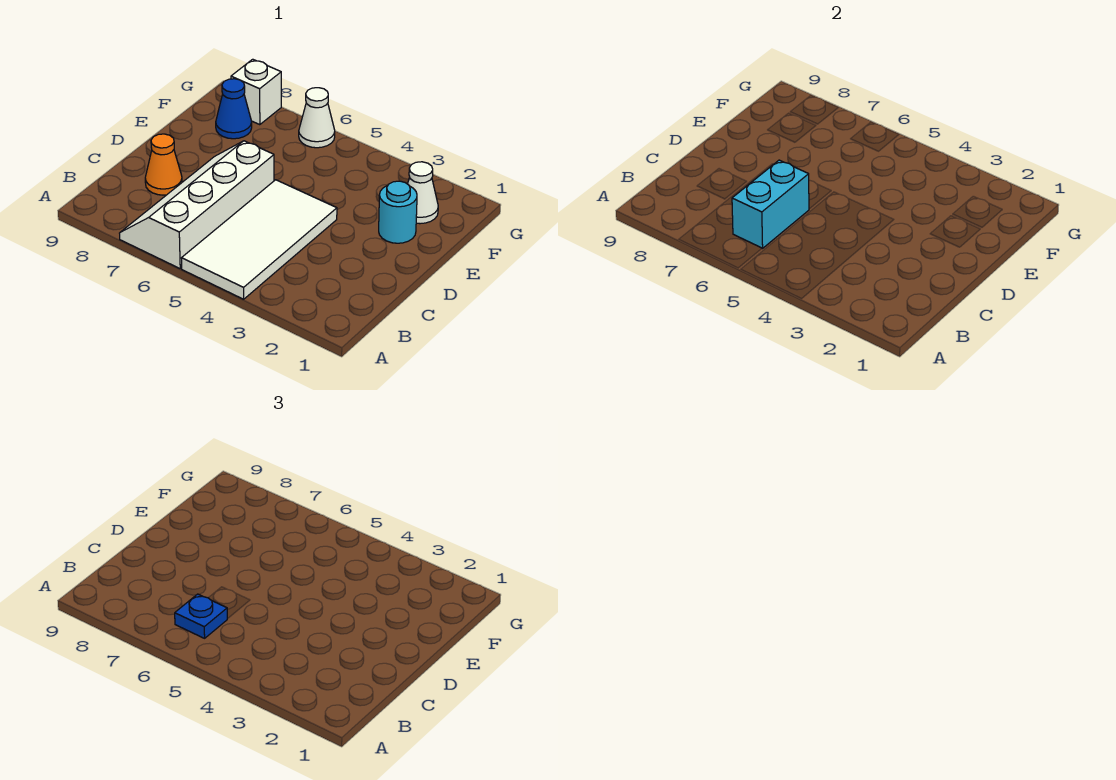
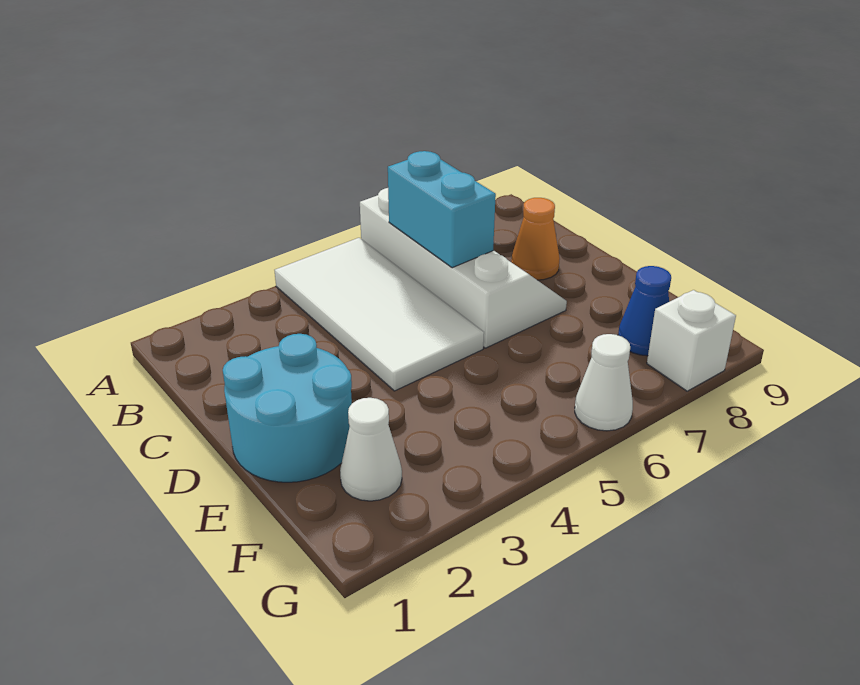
blue plate B6 level 3 -> none
cyan round brick E2 level 1 -> cyan round brick D1:E2 level 1

